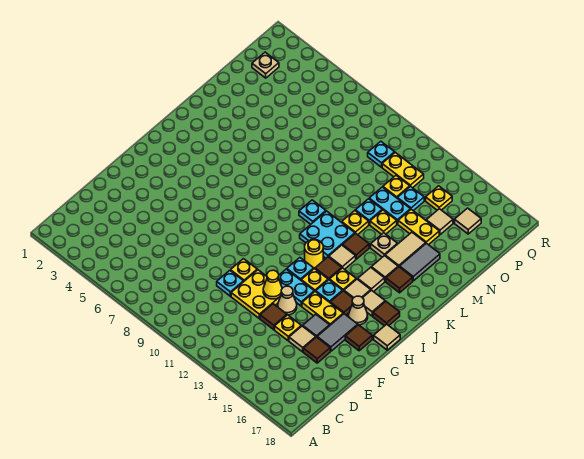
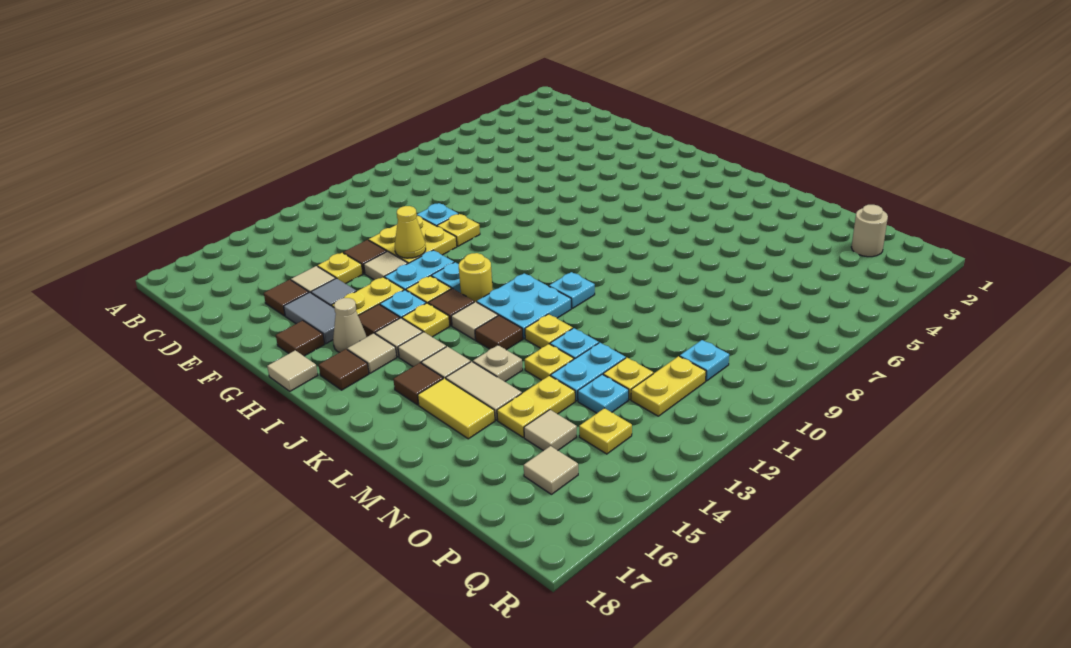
tan cone F13 level 1 -> tan tile F13 level 1
grey tile L16:M16 level 1 -> yellow tile L16:M16 level 1
tan plate P2 level 1 -> tan round brick P2 level 1

